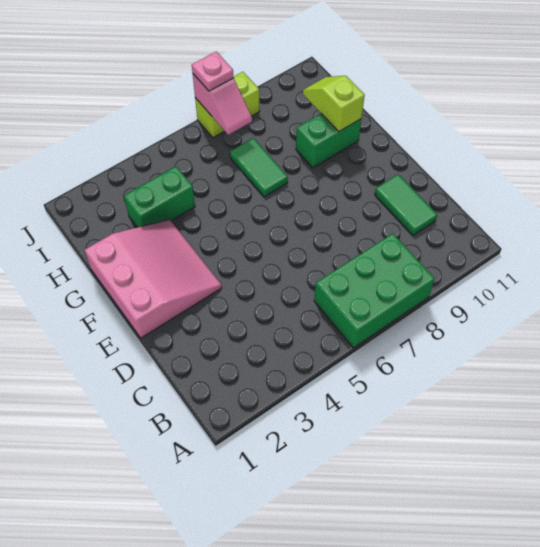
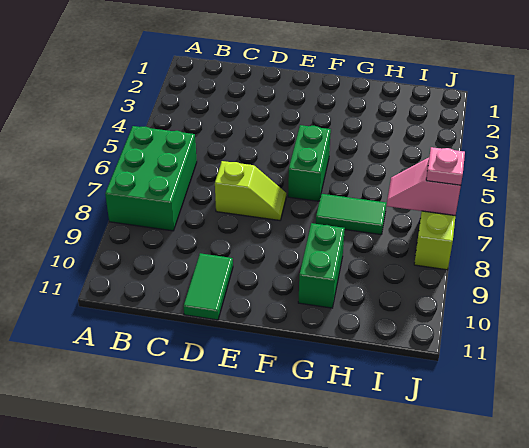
green tile C10:D10 level 1 -> green tile D10:D11 level 1
pink slope E1:G3 level 1 top 1 -> none
lime slope G10:H10 level 2 top G -> lime slope D7:E7 level 1 top D
green brick H3:H4 level 1 -> green brick F5:F6 level 1

